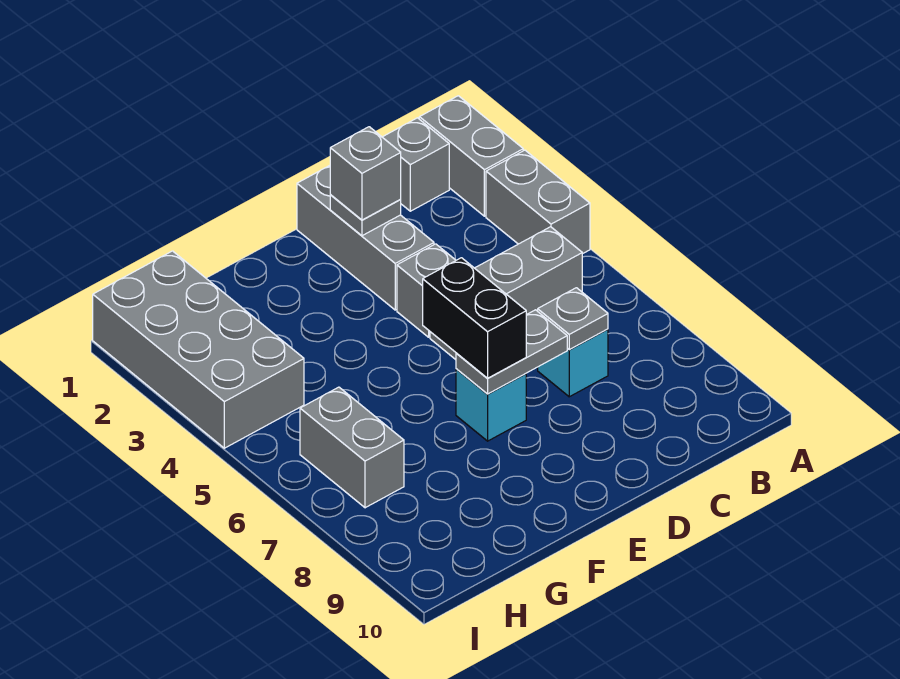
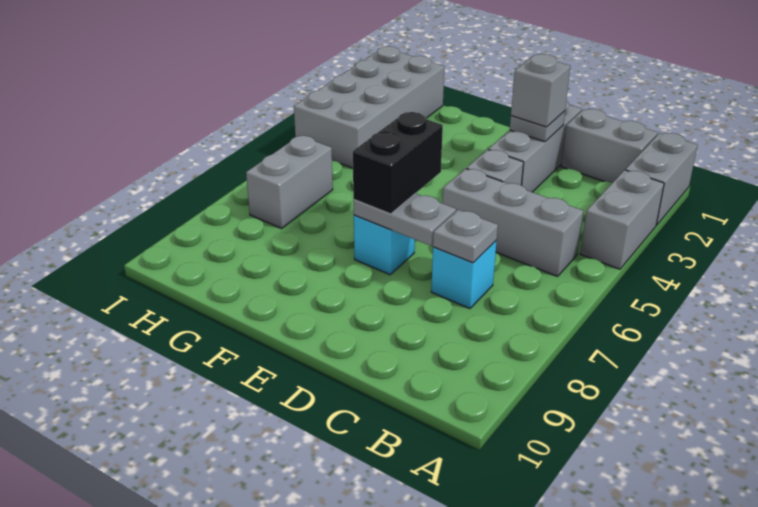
grey brick B1 level 1 -> grey brick B1:C1 level 1

